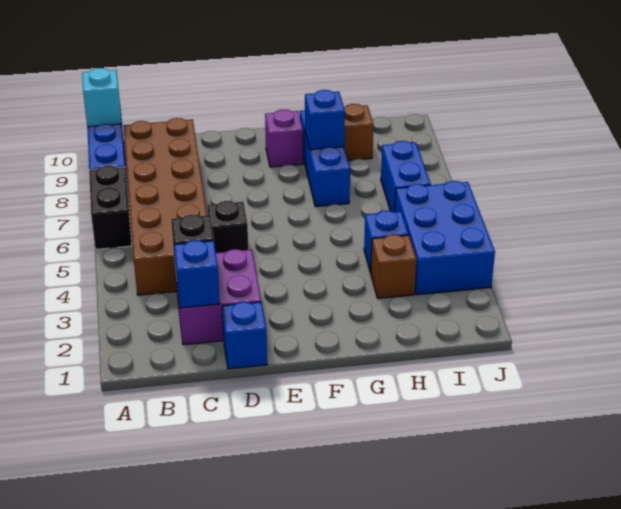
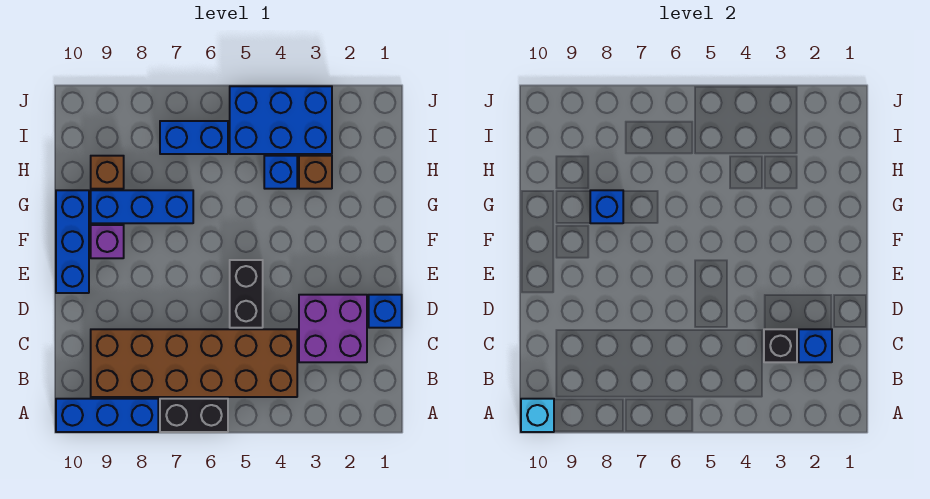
black brick D5 level 1 -> black brick D5:E5 level 1
none -> blue brick E10:G10 level 1

